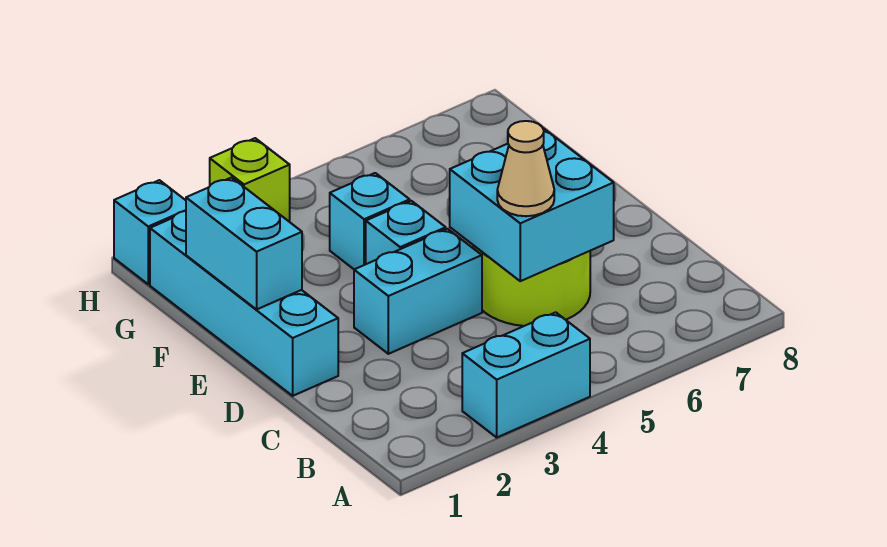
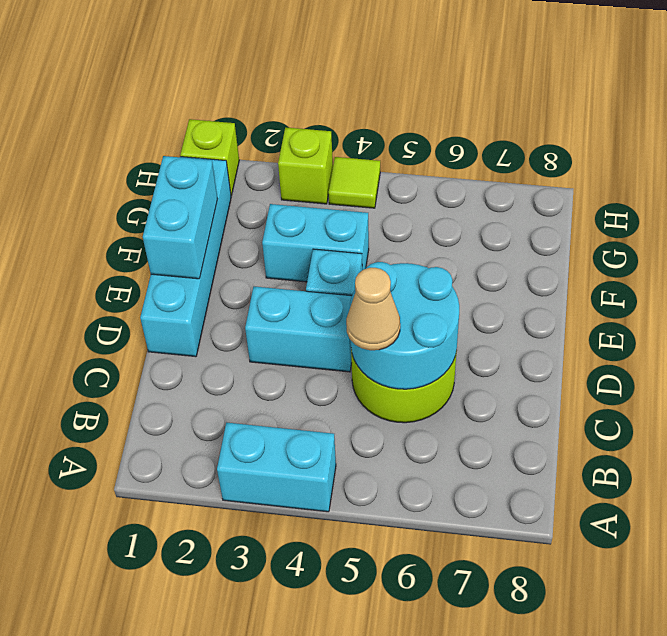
cyan brick C5:D6 level 2 -> cyan round brick C5:D6 level 2
cyan brick F4 level 1 -> cyan brick F3:F4 level 1
cyan brick H1 level 1 -> lime brick H1 level 1
none -> lime tile H4 level 1

